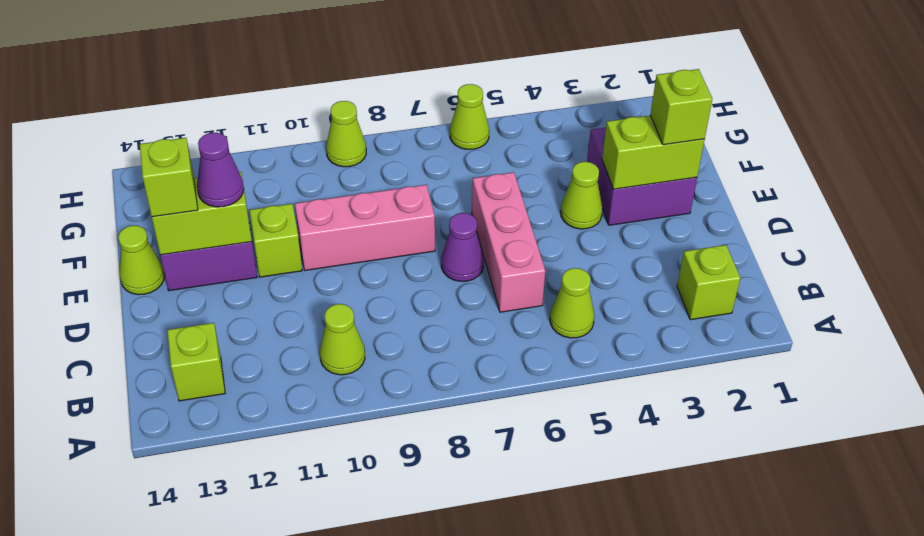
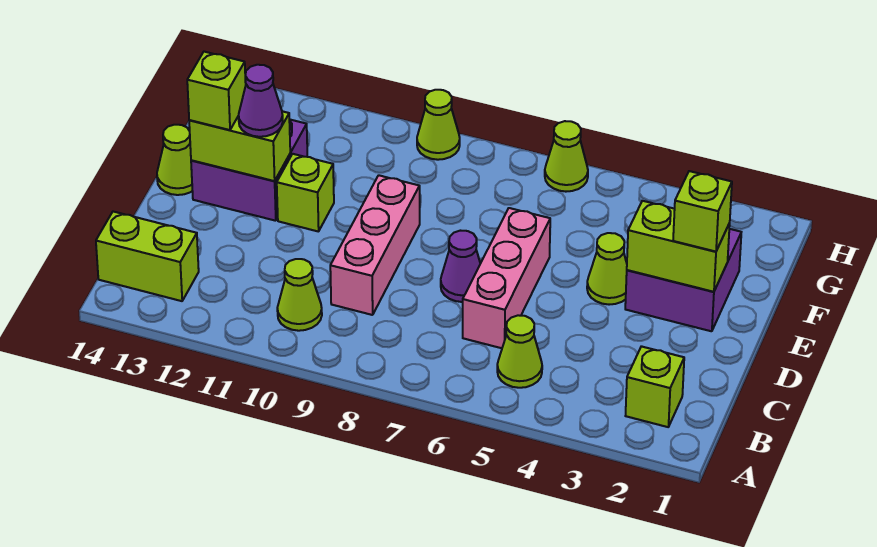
lime brick B13 level 1 -> lime brick B13:B14 level 1
pink brick E8:E10 level 1 -> pink brick C9:E9 level 1

